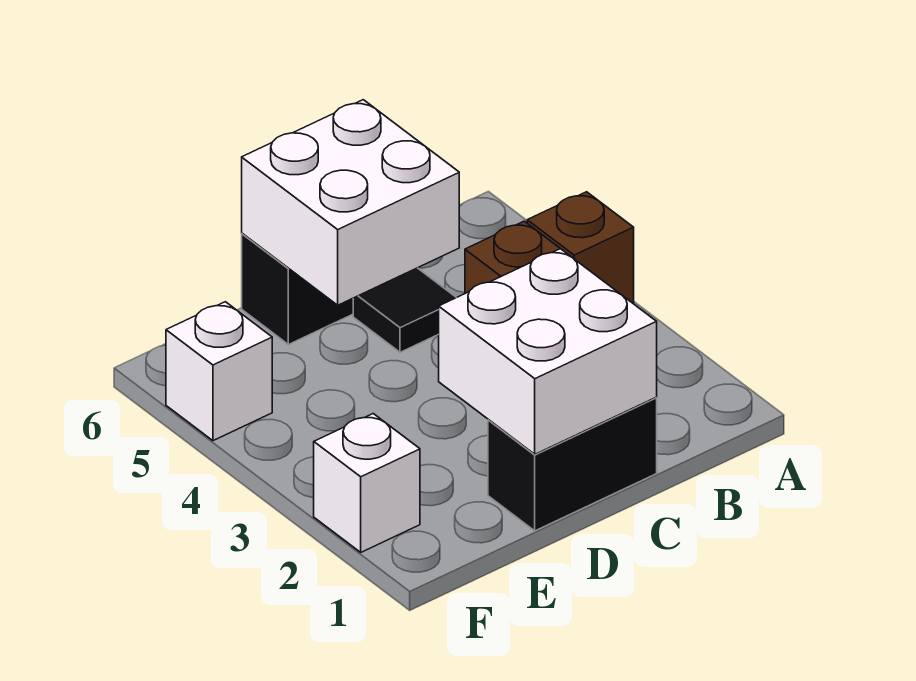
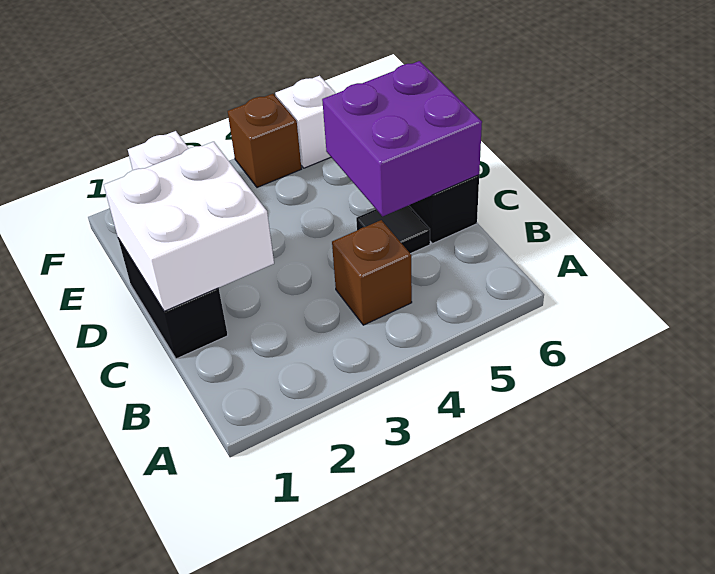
brown brick A4 level 1 -> brown brick F4 level 1
white brick C5:D6 level 2 -> purple brick C5:D6 level 2

